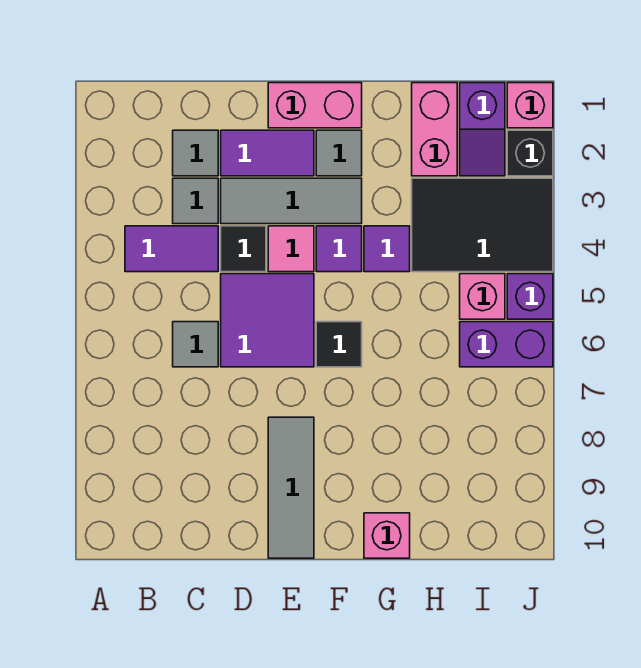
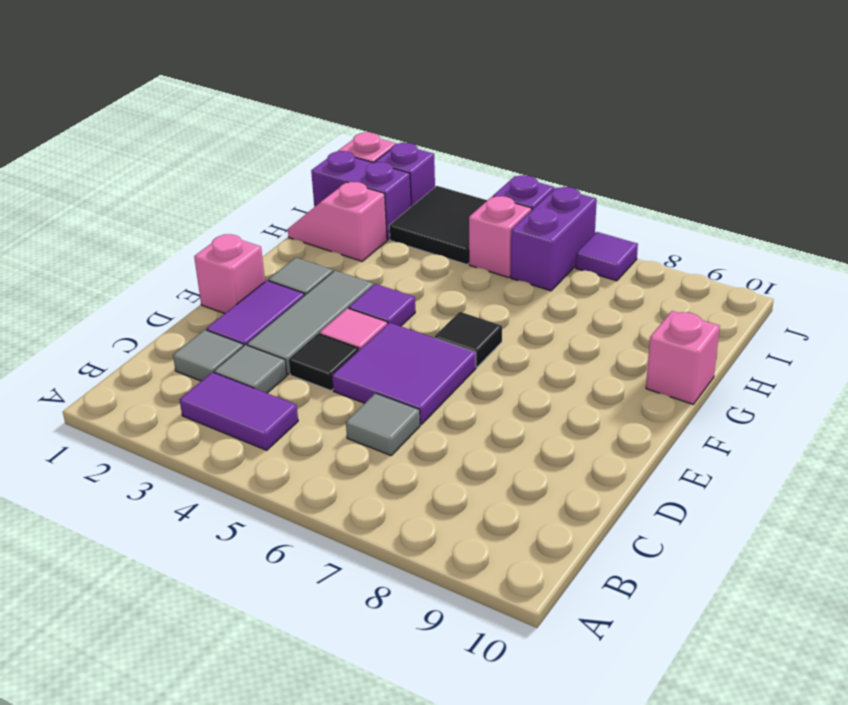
purple tile B4:C4 level 1 -> purple tile B3:B4 level 1
pink brick E1:F1 level 1 -> pink brick E1 level 1
grey tile E8:E10 level 1 -> none
purple tile G4 level 1 -> purple tile J7 level 1
pink brick H1:H2 level 1 -> pink slope H1:H2 level 1 top 2
black tile H3:J4 level 1 -> black tile I3:J4 level 1
purple slope I1:I2 level 1 top 1 -> purple brick I1:I2 level 1
black brick J2 level 1 -> purple brick J2 level 1

